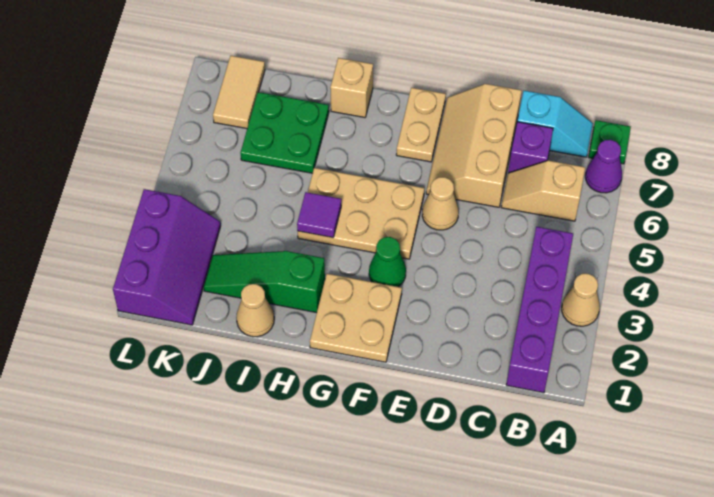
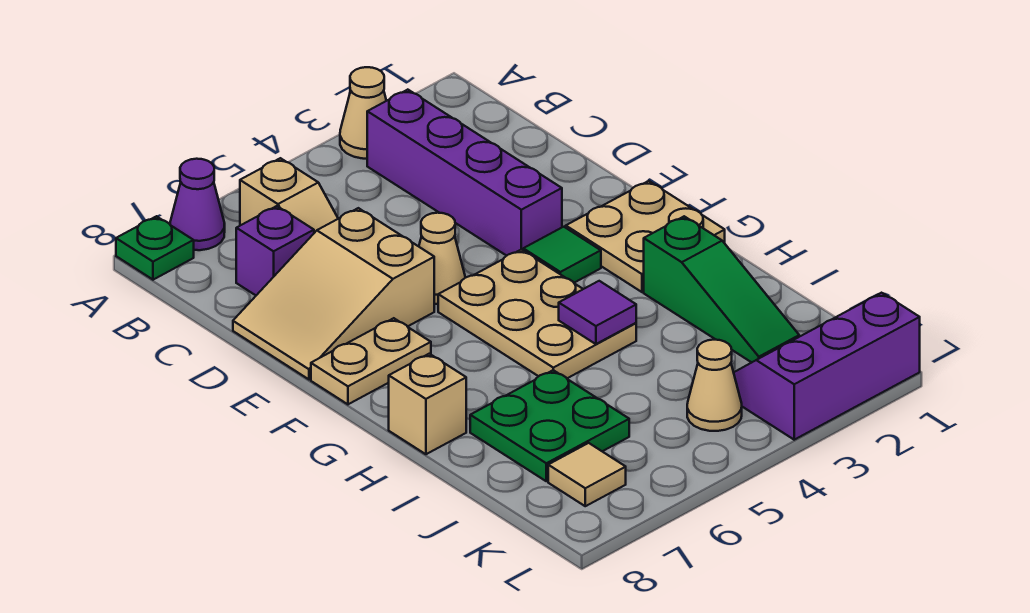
purple brick B1:B4 level 1 -> purple brick B3:E3 level 1
cyan slope B8:C8 level 1 top C -> none
tan slope D6:E8 level 1 top D -> tan slope D6:E8 level 1 top 6
green cone F3 level 1 -> green tile F3 level 1
tan cone I1 level 1 -> tan cone K4 level 1
tan tile K7:K8 level 1 -> tan tile K7 level 1

